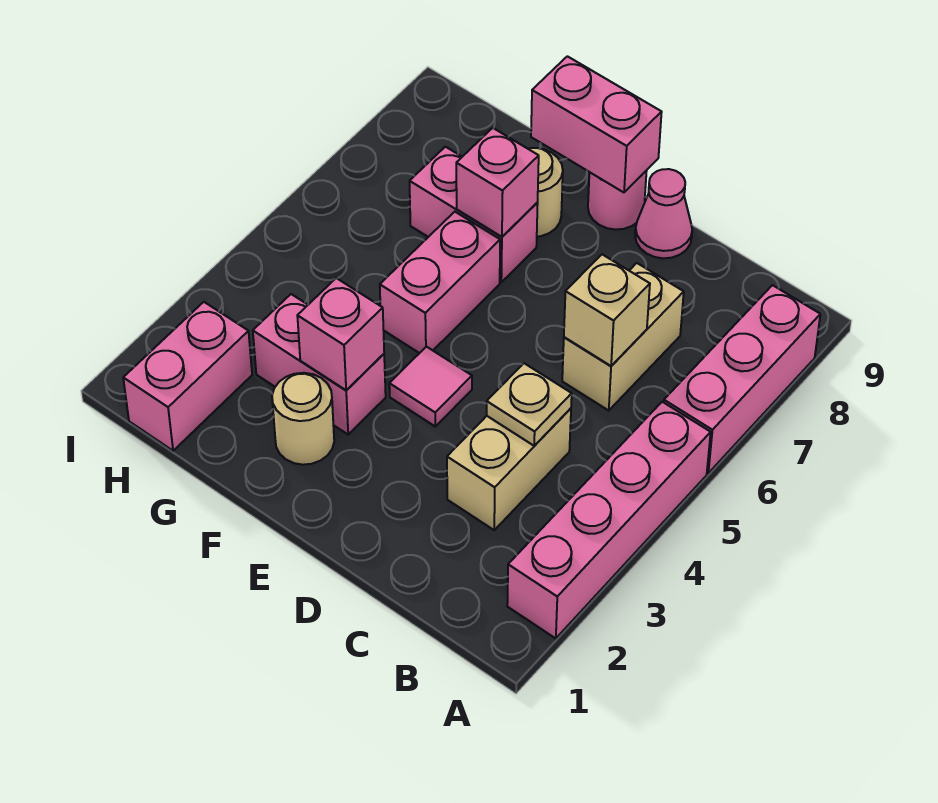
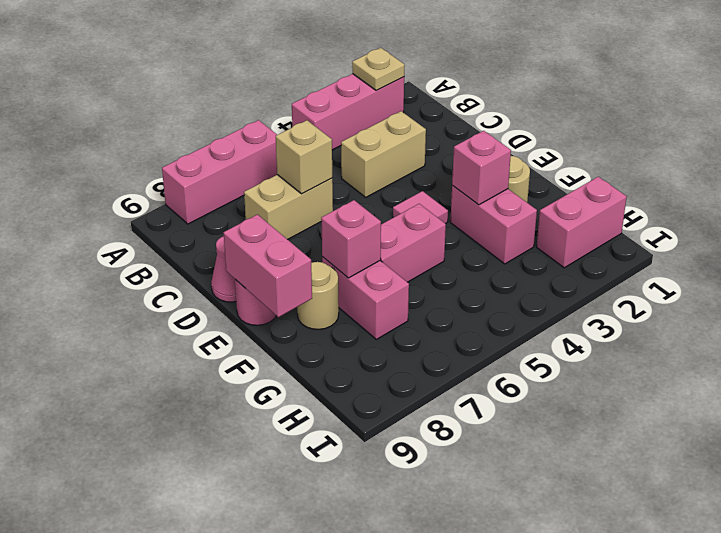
pink brick A2:A5 level 1 -> pink brick A2:A4 level 1
tan plate C4 level 2 -> tan plate A2 level 2

